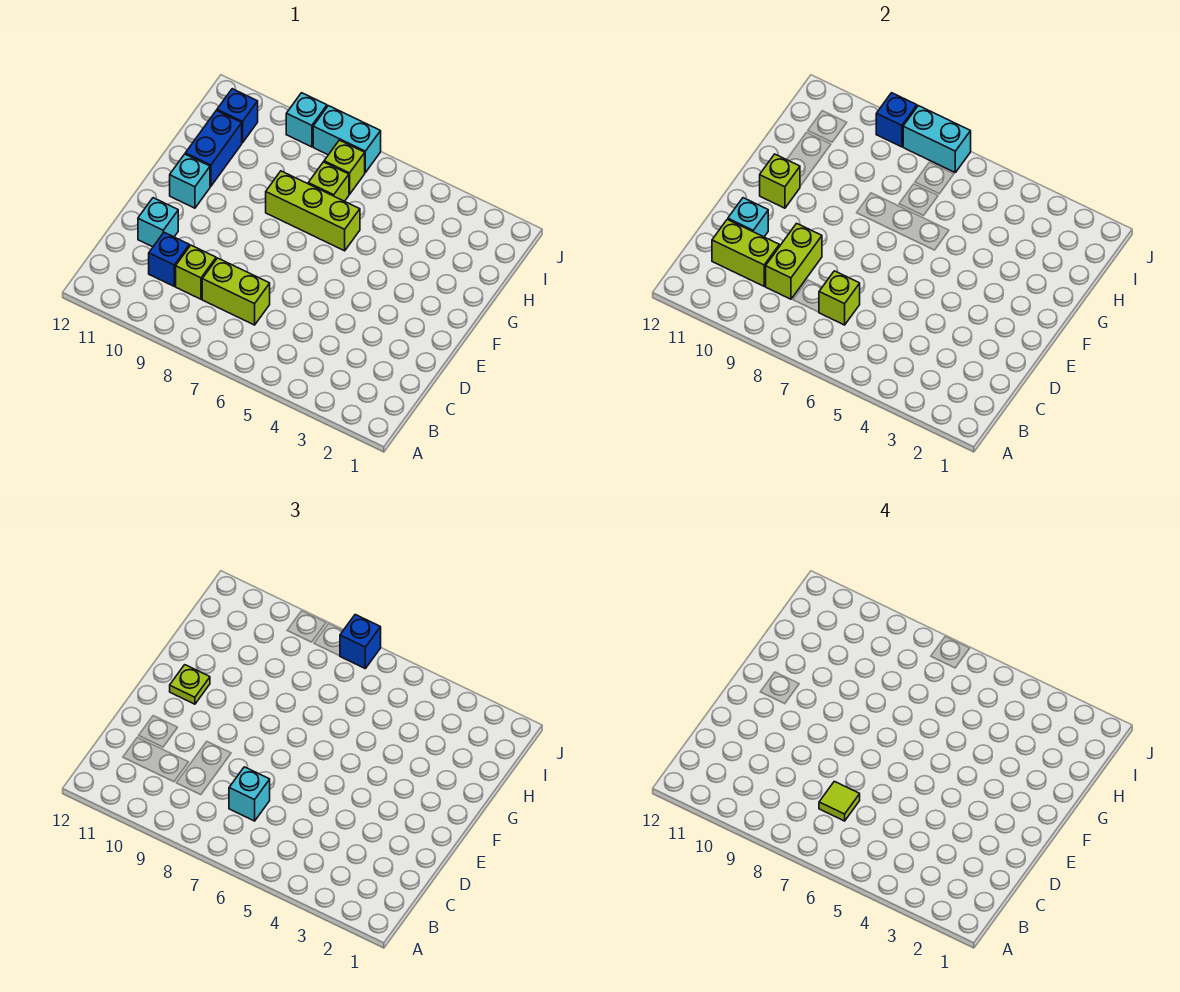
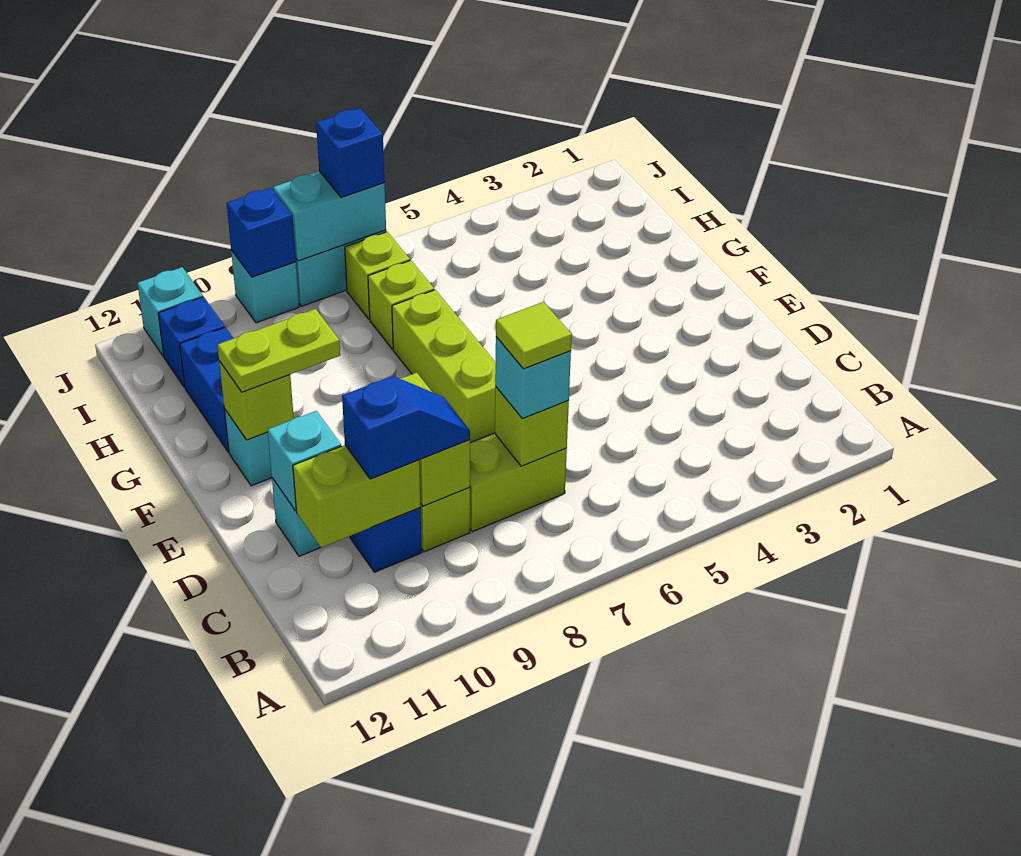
none -> blue slope C9:C10 level 3 top 10
lime plate F11 level 3 -> lime plate F10:F11 level 3
lime brick G6:G8 level 1 -> lime brick E7:G7 level 1
none -> cyan brick J11 level 1

